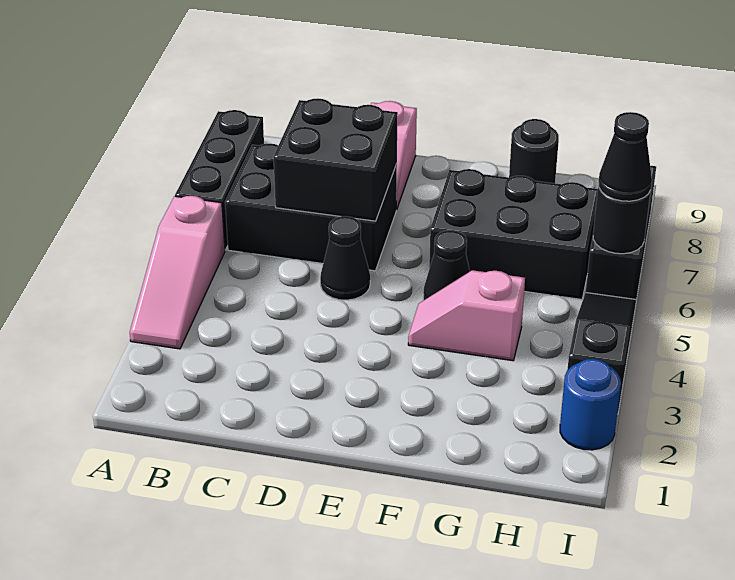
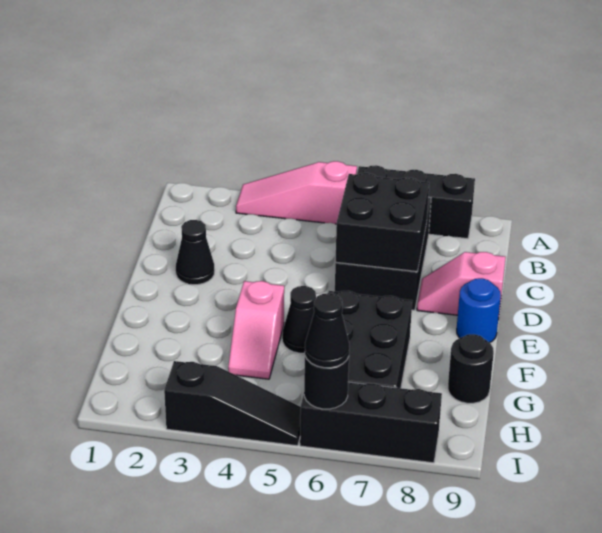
black cone D5 level 1 -> black cone D2 level 1
pink slope F4:G4 level 1 top G -> pink slope F4:G4 level 1 top F
blue round brick I2 level 1 -> blue round brick E9 level 1

